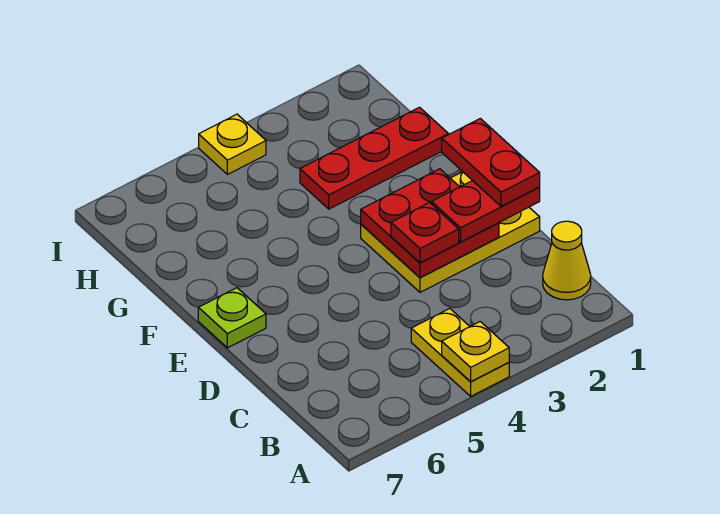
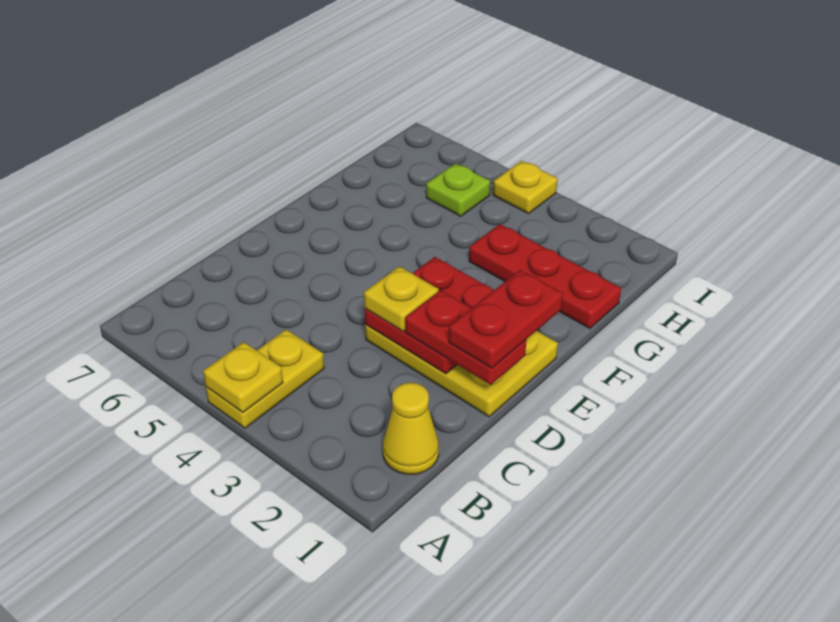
red plate D3 level 3 -> yellow plate D3 level 3
lime plate E7 level 1 -> lime plate H5 level 1

